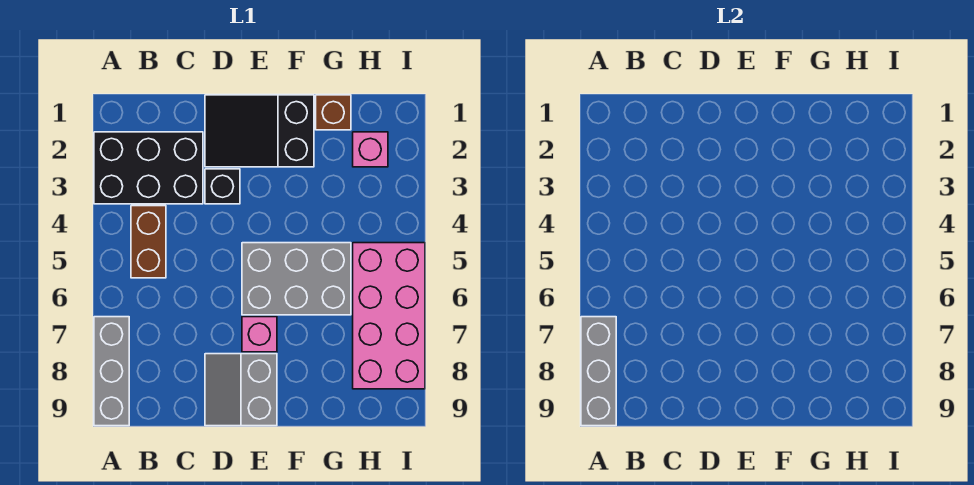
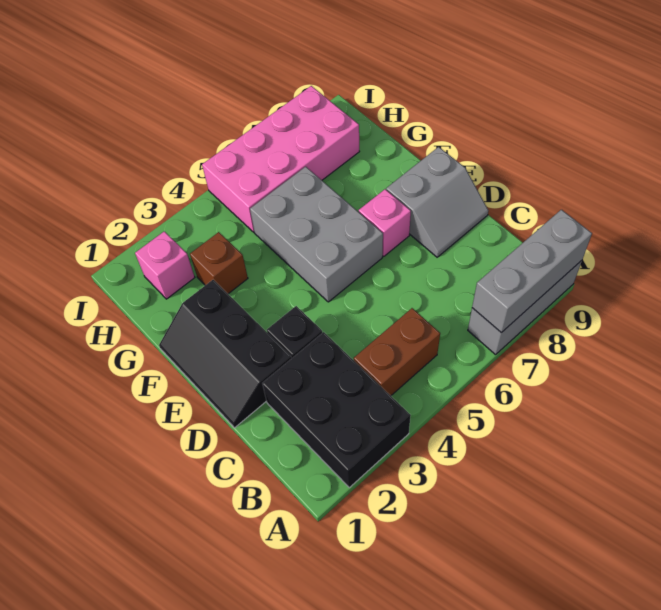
black slope D1:F2 level 1 top F -> black slope D1:F2 level 1 top 2
brown brick G1 level 1 -> brown brick G3 level 1

